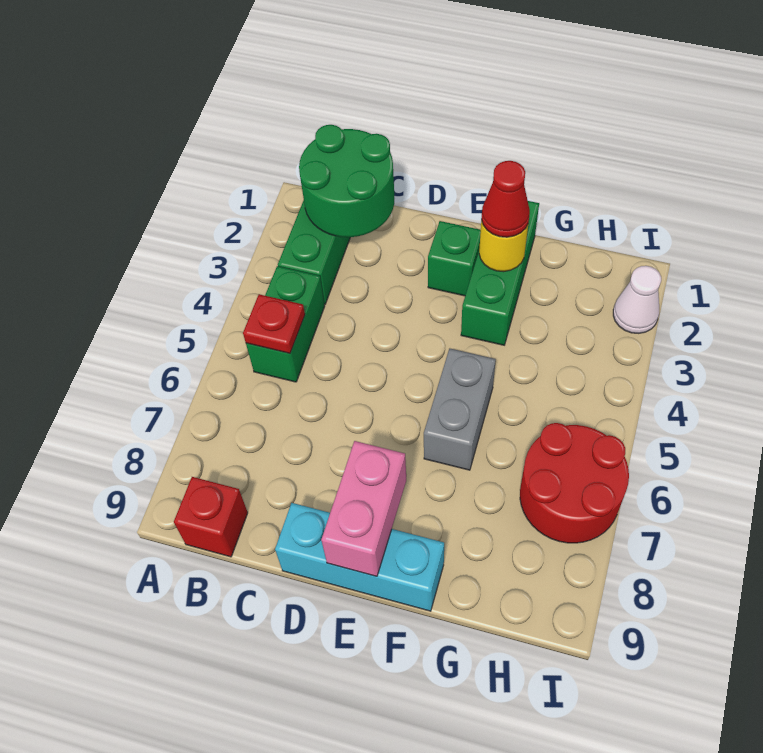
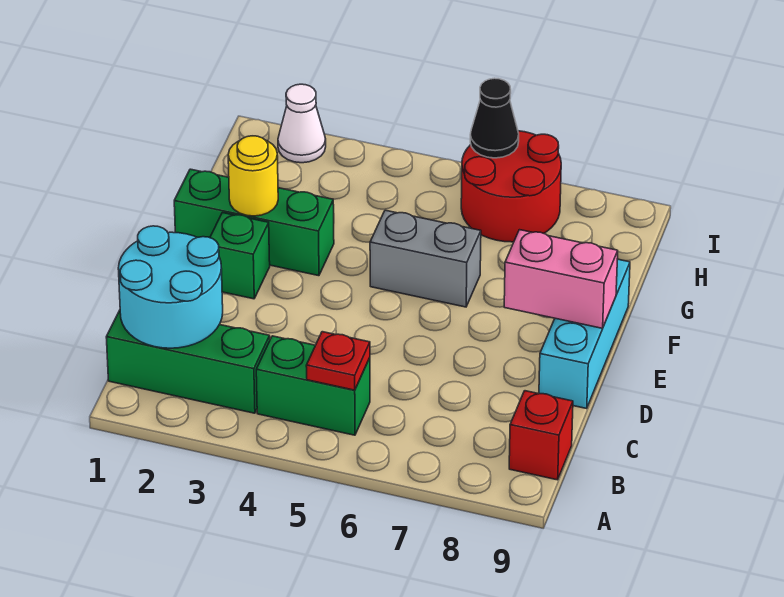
green round brick B1:C2 level 2 -> cyan round brick B1:C2 level 2
red cone F2 level 3 -> none
none -> black cone I6 level 2

